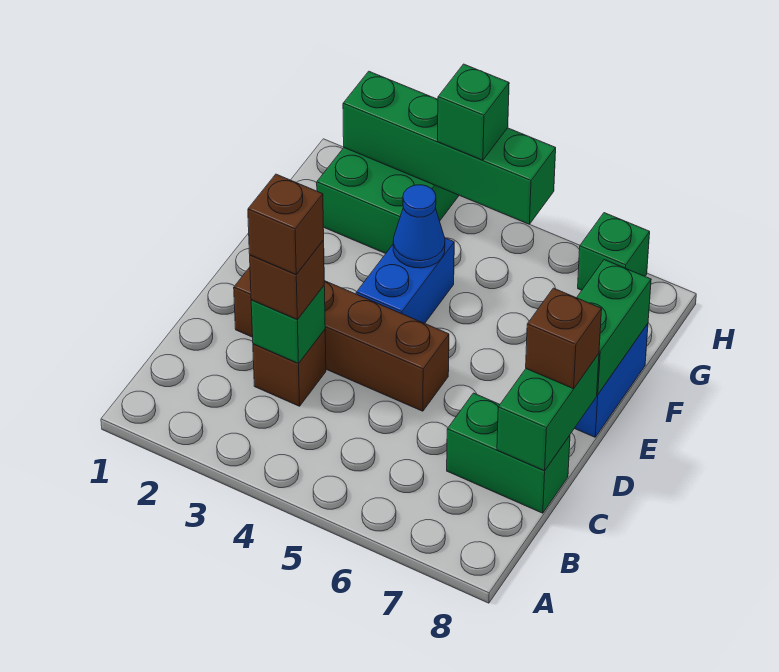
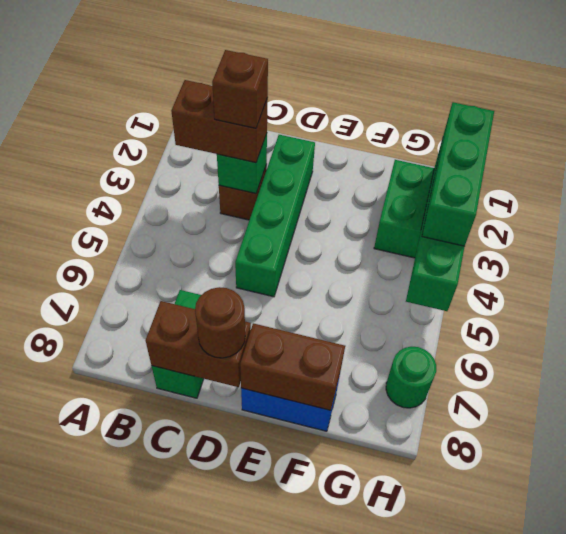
brown brick C3 level 3 -> brown brick B3:C3 level 3
green brick C8:D8 level 2 -> brown brick C8:D8 level 2
brown brick D2:D5 level 1 -> green brick D2:D5 level 1
brown brick D8 level 3 -> brown round brick D8 level 3
blue brick E4:F4 level 1 -> none
green brick E8:F8 level 2 -> brown brick E8:F8 level 2
blue cone F4 level 2 -> none
green brick H4 level 3 -> green brick H2:H4 level 3
green brick H7 level 1 -> green round brick H7 level 1

